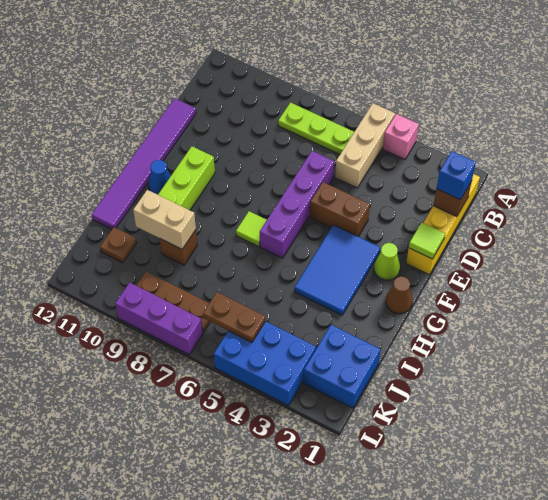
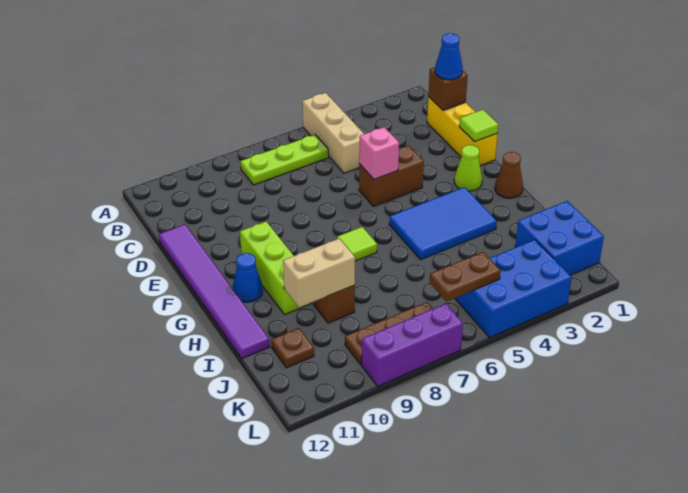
pink brick A4 level 1 -> pink brick E5 level 2
yellow brick B1:E1 level 1 -> yellow brick C1:E1 level 1
blue brick C1 level 3 -> blue cone C1 level 3
purple brick D6:G6 level 1 -> none
blue tile F3:H4 level 1 -> blue tile G3:H5 level 1

